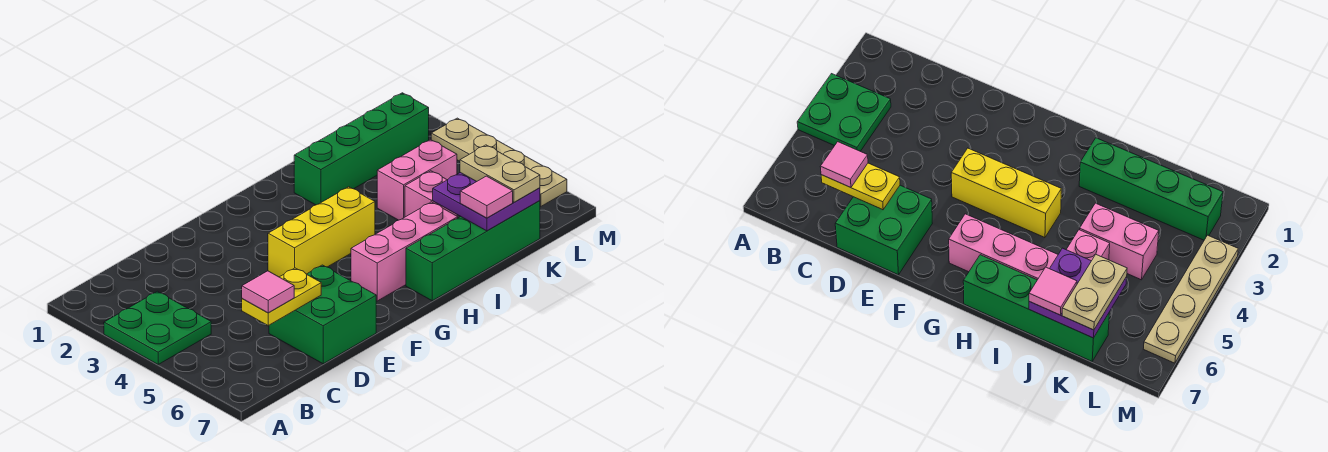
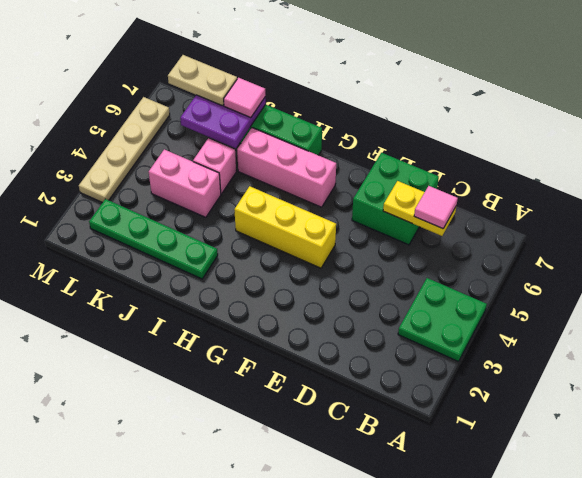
green brick I2:L2 level 1 -> green plate I2:L2 level 1
tan plate K6:K7 level 3 -> tan plate K7:L7 level 3

